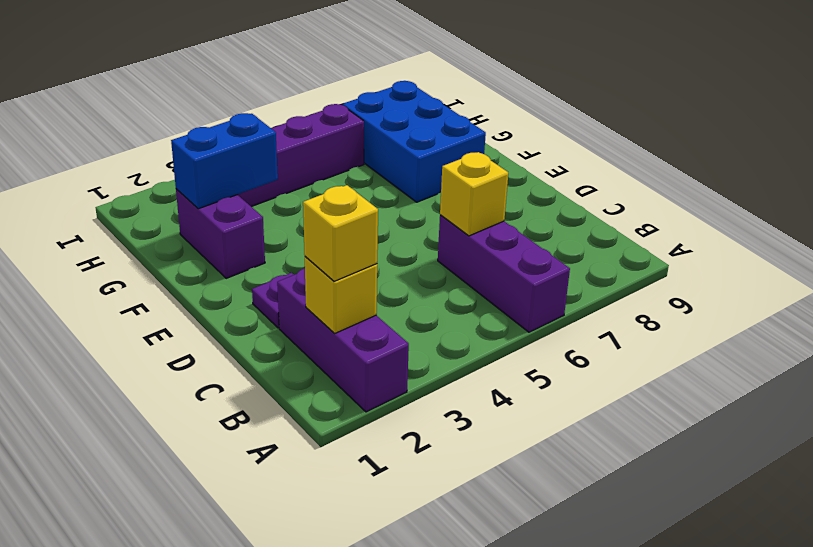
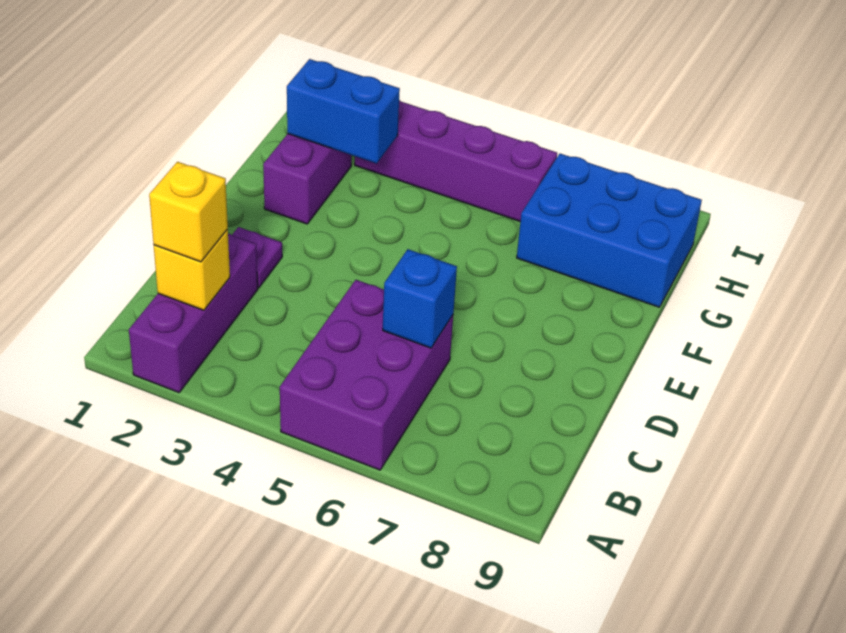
purple brick A6:C6 level 1 -> purple brick A5:C6 level 1
yellow brick C6 level 2 -> blue brick C6 level 2
blue brick F7:H8 level 1 -> blue brick G7:H9 level 1

